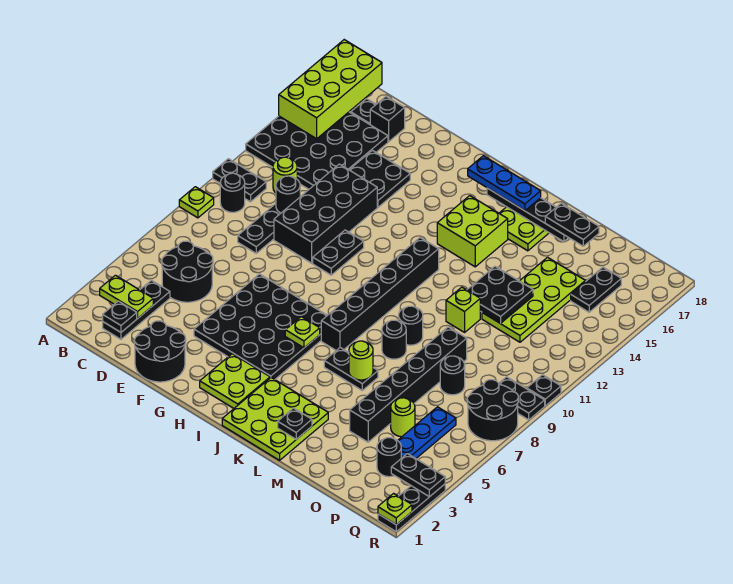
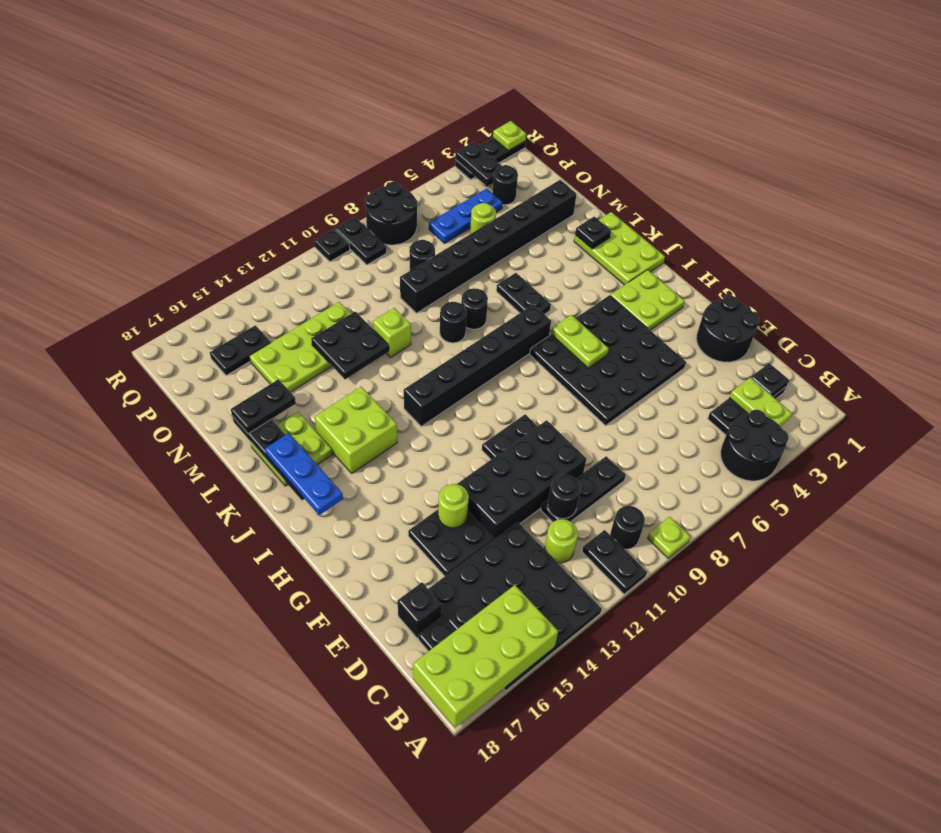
black round brick C5:D6 level 1 -> black round brick A4:B5 level 1
lime plate I6 level 2 -> lime plate H6:I6 level 2
lime plate J1:L3 level 1 -> lime plate J1:L2 level 1
lime round brick L6 level 2 -> lime round brick F14 level 2
black plate M17:N17 level 3 -> black plate M16:M17 level 3
black brick N4:N9 level 1 -> black brick N2:N9 level 1

